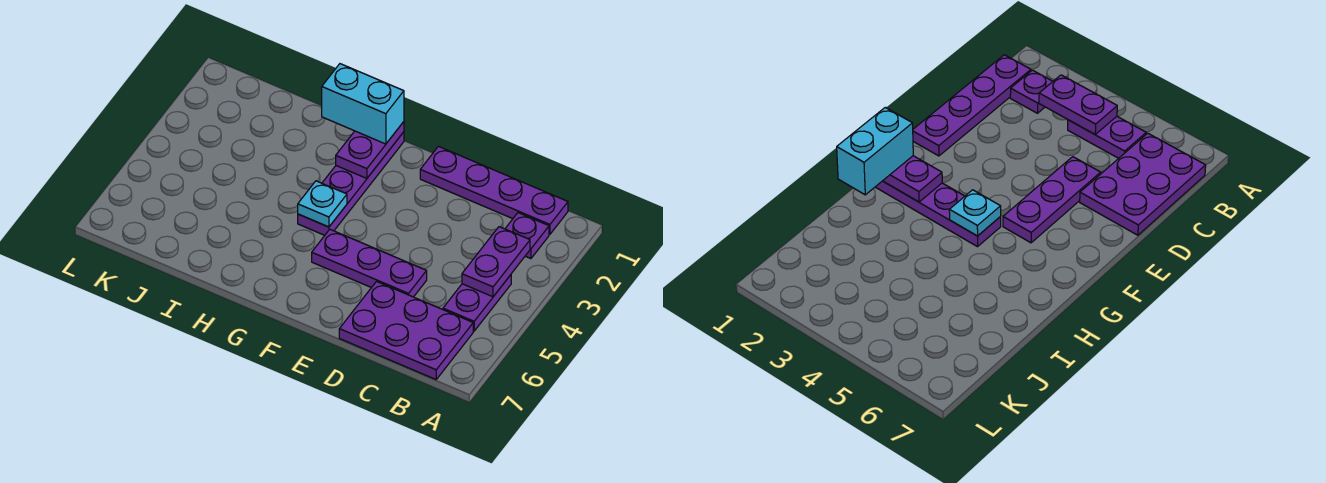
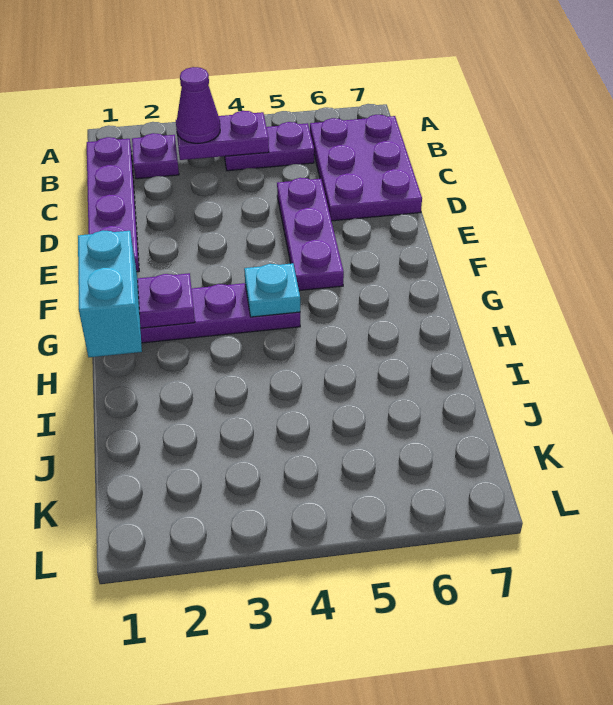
none -> purple cone B3 level 3

